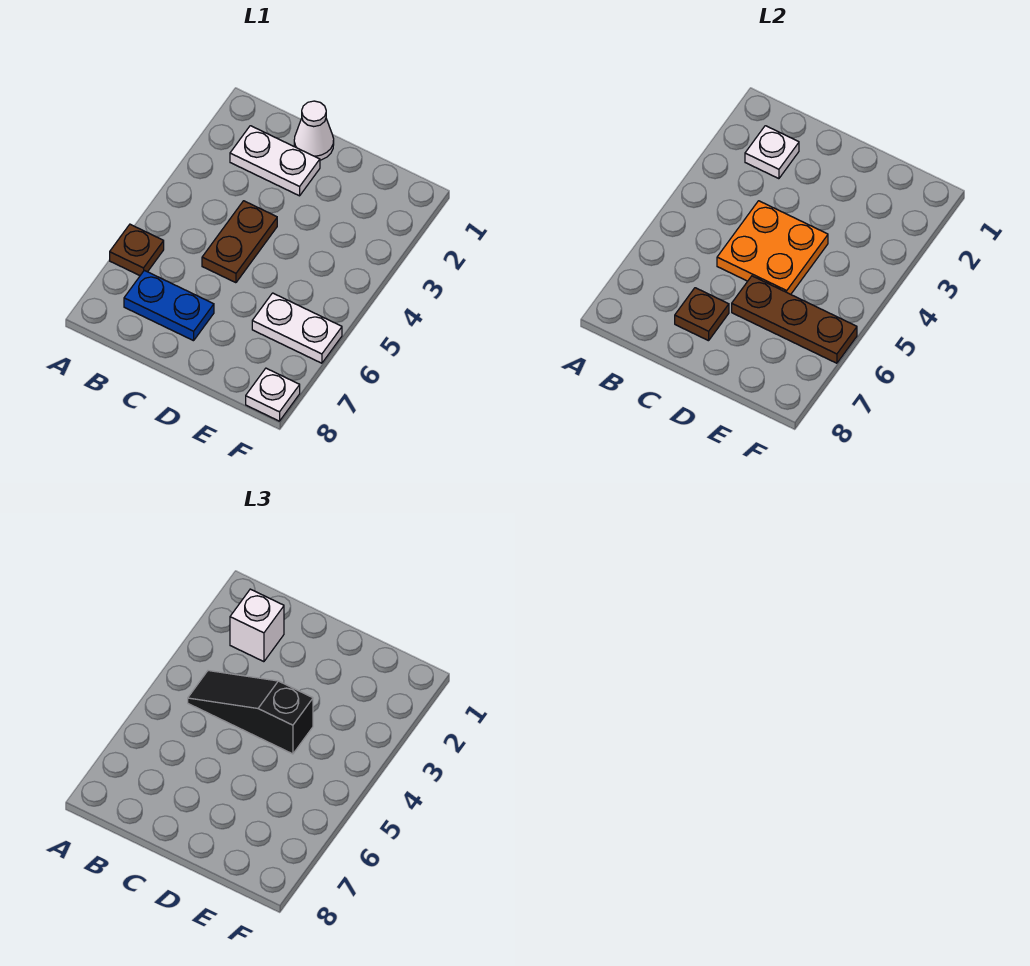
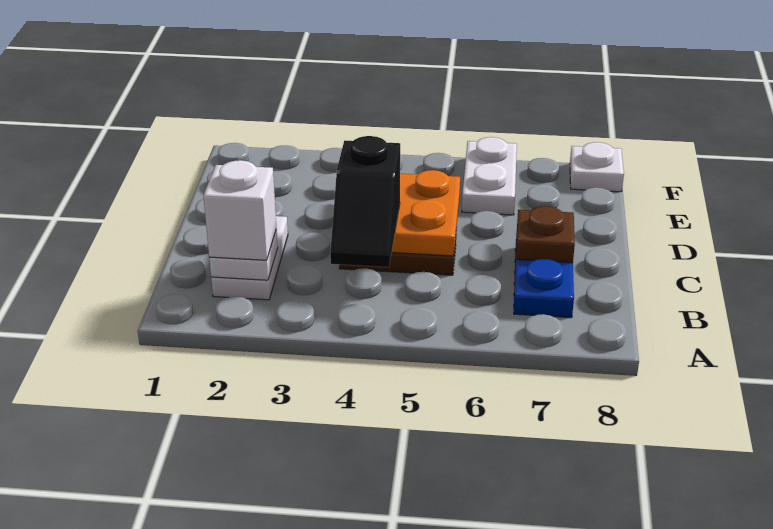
brown plate A6 level 1 -> none
black slope B4:D4 level 3 top D -> black slope B4:C4 level 3 top C
white cone C1 level 1 -> none
brown plate D6:F6 level 2 -> none

